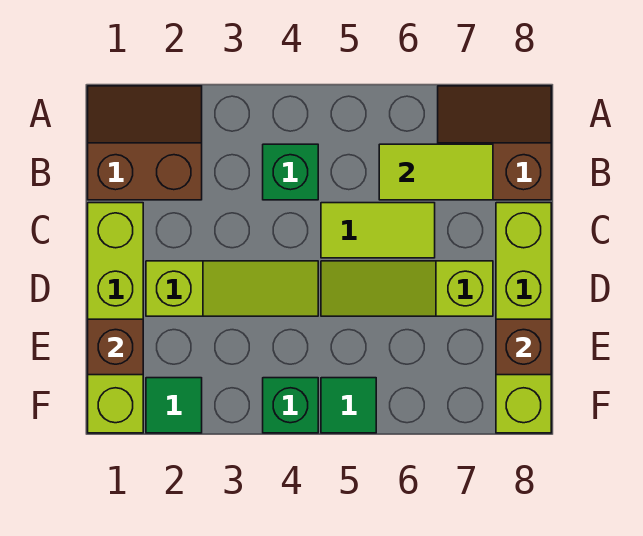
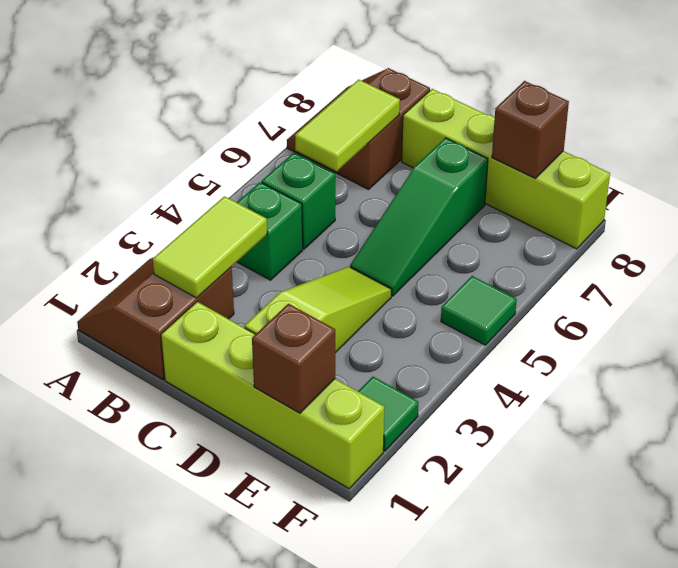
lime tile C5:C6 level 1 -> lime tile B2:B3 level 2
lime slope D5:D7 level 1 top 7 -> green slope D5:D7 level 1 top 7
green brick F4 level 1 -> green brick B5 level 1

